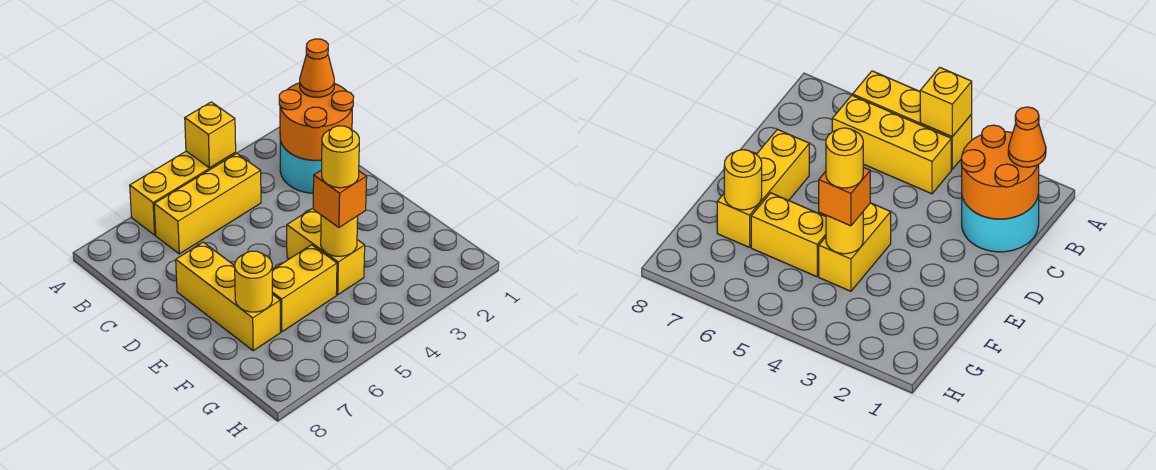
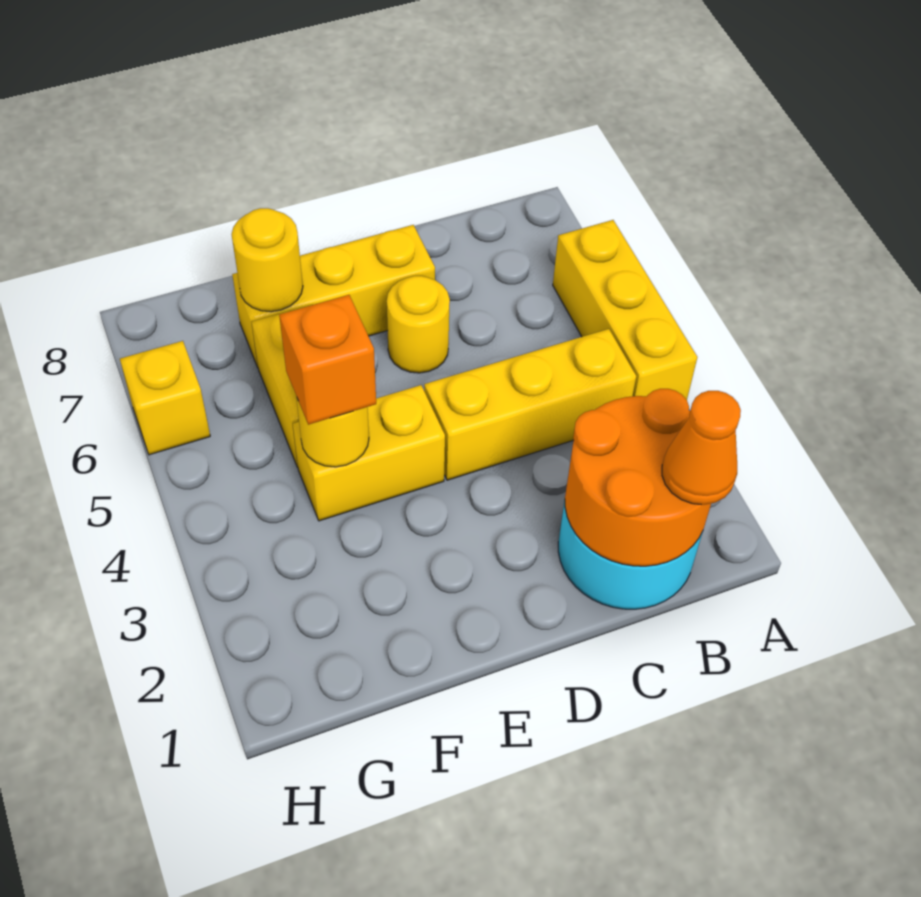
yellow brick A4 level 2 -> yellow brick H6 level 1
yellow brick B4:B6 level 1 -> yellow brick B4:D4 level 1
yellow round brick F4 level 4 -> yellow round brick D6 level 1

